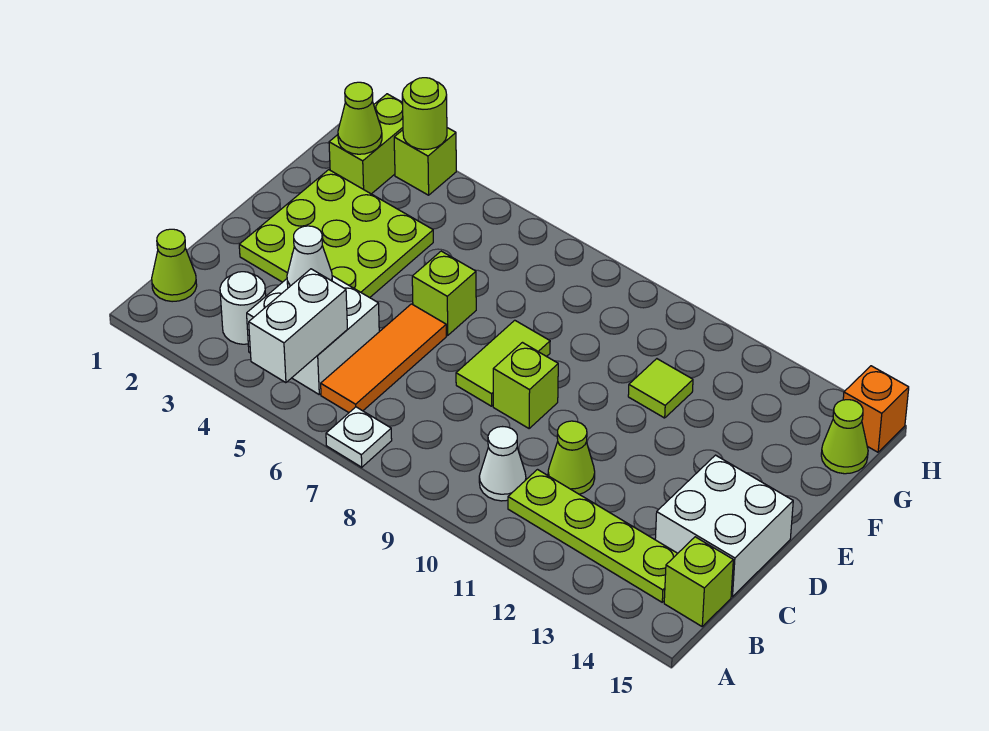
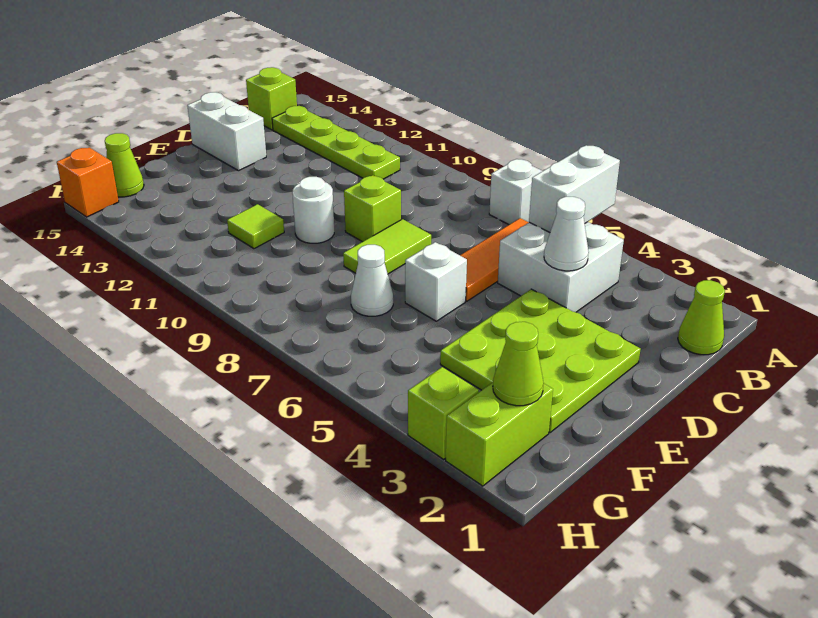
white plate A7 level 1 -> white brick A7 level 1
white round brick B3 level 1 -> white round brick E10 level 1
white cone B10 level 1 -> white cone F7 level 1
lime cone C11 level 1 -> none
white brick C14:D15 level 1 -> white brick D14:D15 level 1
lime brick E6 level 1 -> white brick E6 level 1
lime round brick H3 level 2 -> none

